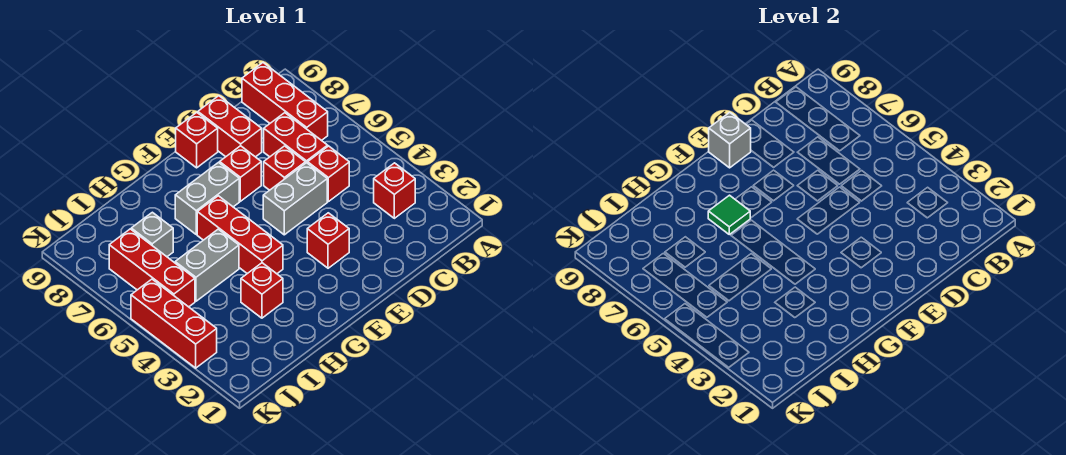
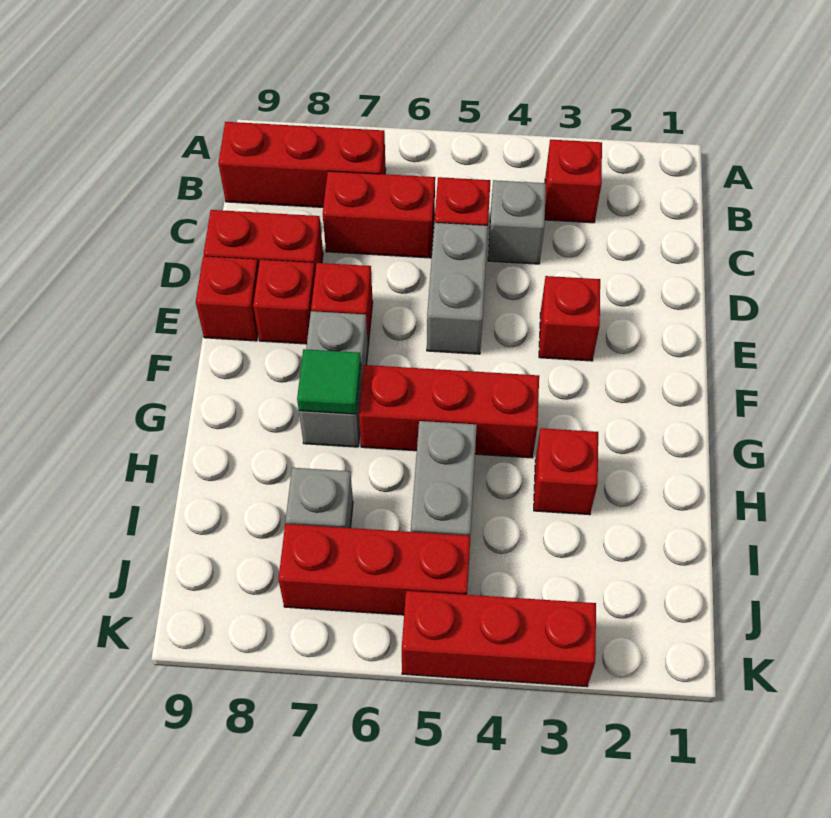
red brick D6 level 1 -> red brick E8 level 1
grey brick E9 level 2 -> grey brick C4 level 1

